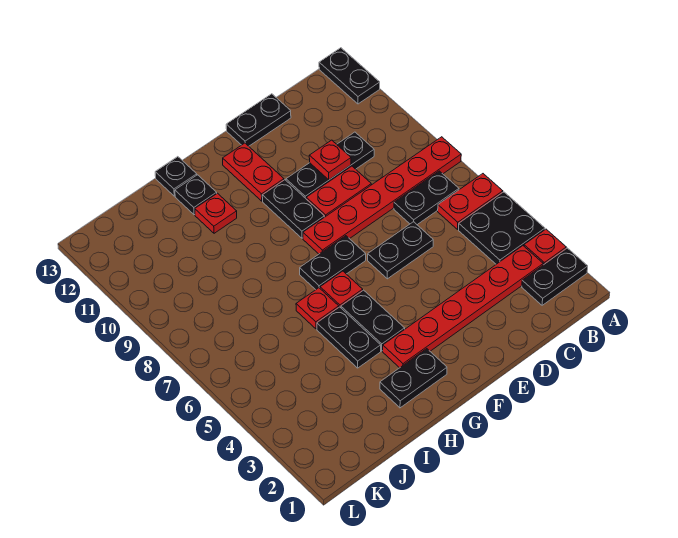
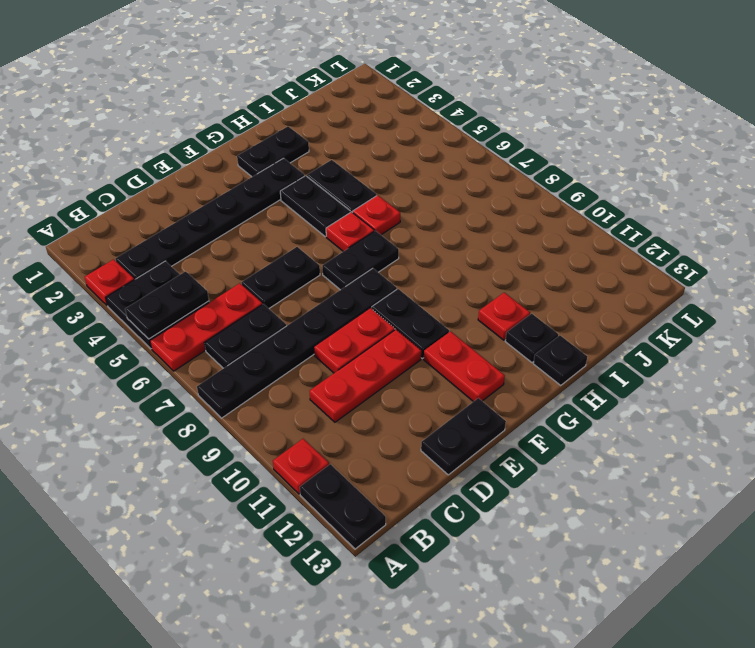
black plate A2:B2 level 1 -> black plate A5:B5 level 2
red plate A6:B6 level 1 -> red plate A6:C6 level 1
red plate A8:F8 level 1 -> black plate A8:F8 level 1
red plate B3:G3 level 1 -> black plate B3:G3 level 1
black plate C10:E10 level 1 -> red plate C10:E10 level 1
red plate D10 level 2 -> red plate A11 level 1

